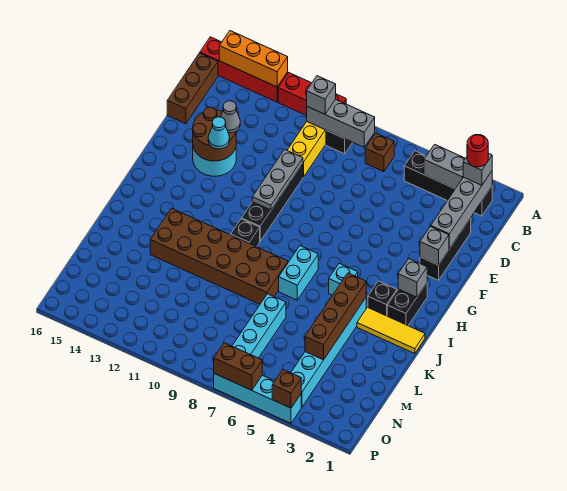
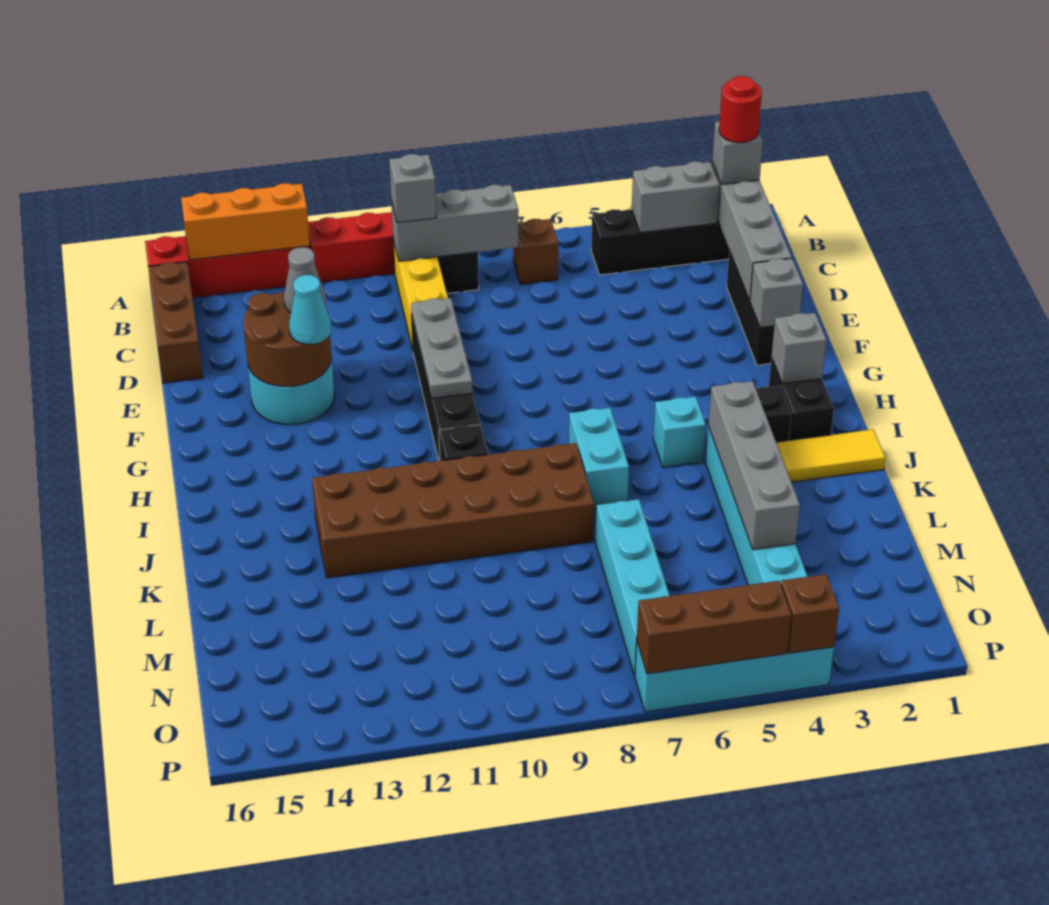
brown brick J4:M4 level 2 -> grey brick J4:M4 level 2
brown brick P6:P7 level 2 -> brown brick P5:P7 level 2

